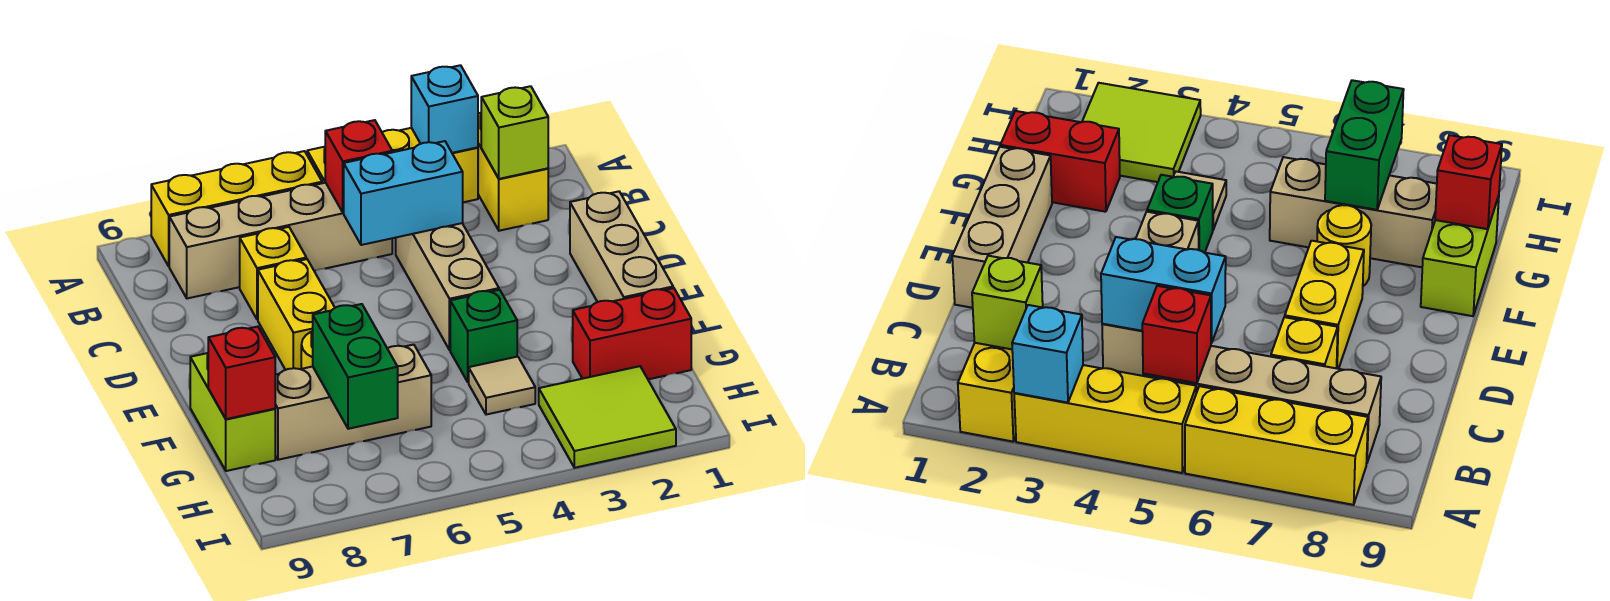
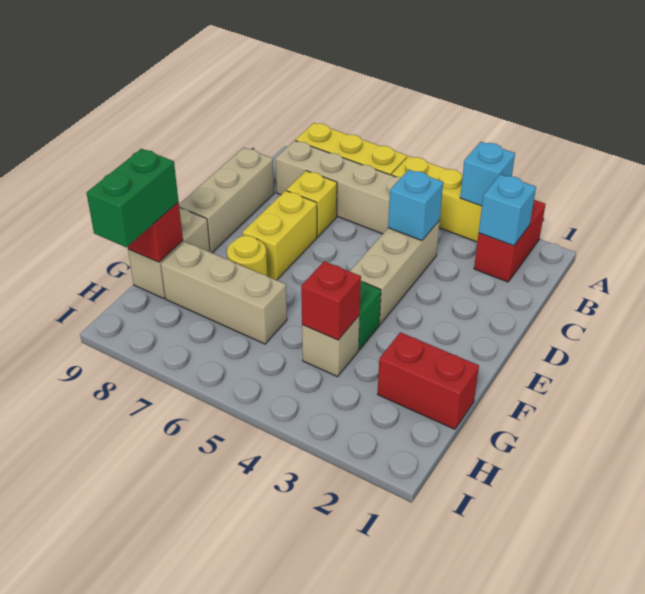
yellow brick A2:B2 level 1 -> red brick A2:B2 level 1
lime brick B2 level 2 -> cyan brick B2 level 2
red brick B5 level 2 -> red brick G4 level 2
cyan brick C4:C5 level 2 -> cyan brick C4 level 2
tan brick D1:F1 level 1 -> tan brick C9:E9 level 1
lime brick F9:G9 level 1 -> tan brick F9:G9 level 1
tan tile G4 level 1 -> tan brick G4 level 1
green brick G7:H7 level 2 -> green brick G9:H9 level 3
lime tile H2:I3 level 1 -> none

